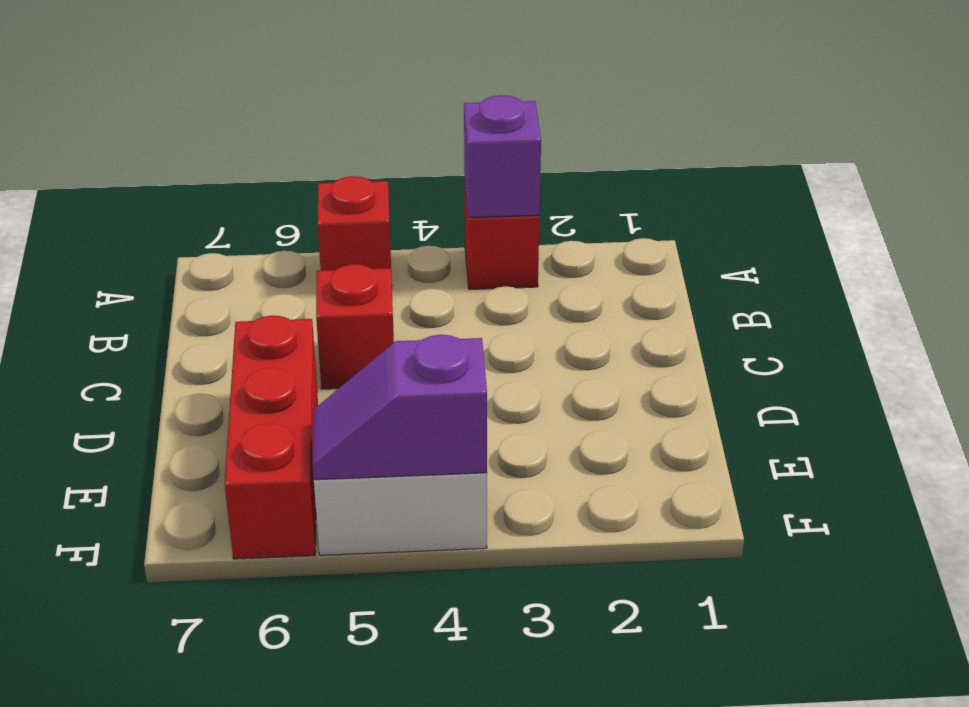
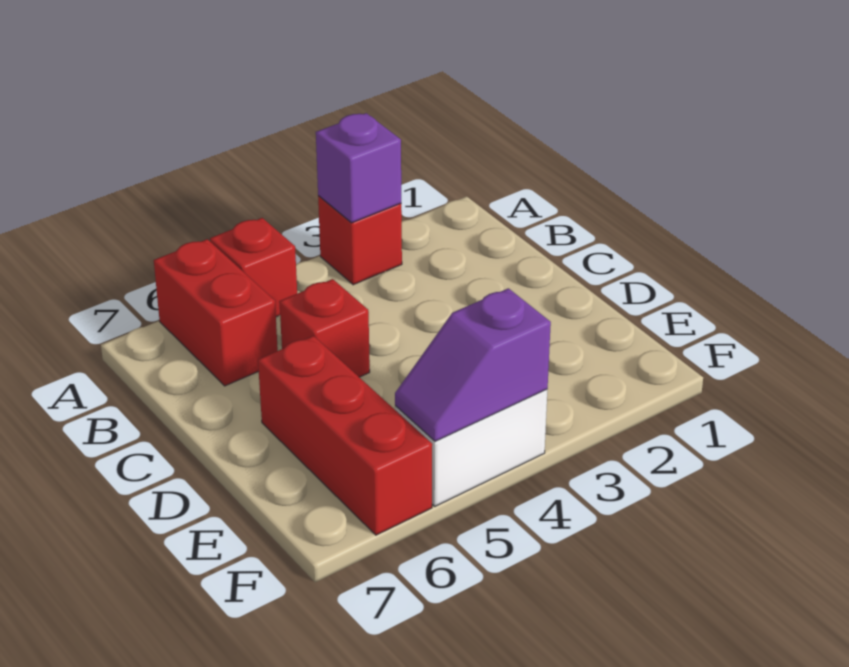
none -> red brick A6:B6 level 1

